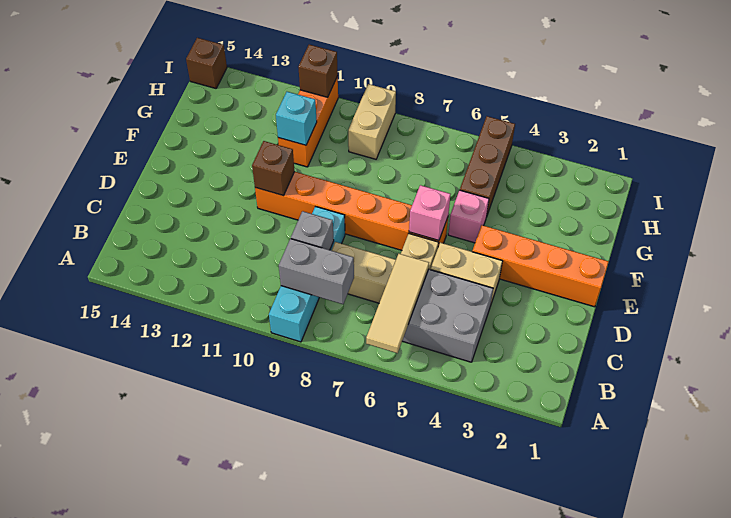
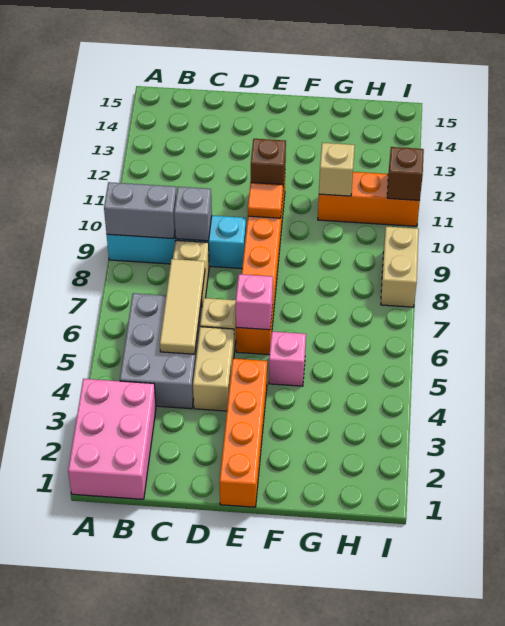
none -> pink brick A1:B3 level 1
tan tile A6:C6 level 2 -> tan tile C5:C7 level 2
grey brick B8:B9 level 2 -> grey brick A9:B9 level 2
none -> orange tile E10 level 2
brown brick G5:I5 level 1 -> none
cyan brick G11 level 2 -> tan brick G11 level 2
tan brick H9:I9 level 1 -> tan brick I8:I9 level 1
brown brick I15 level 1 -> none

